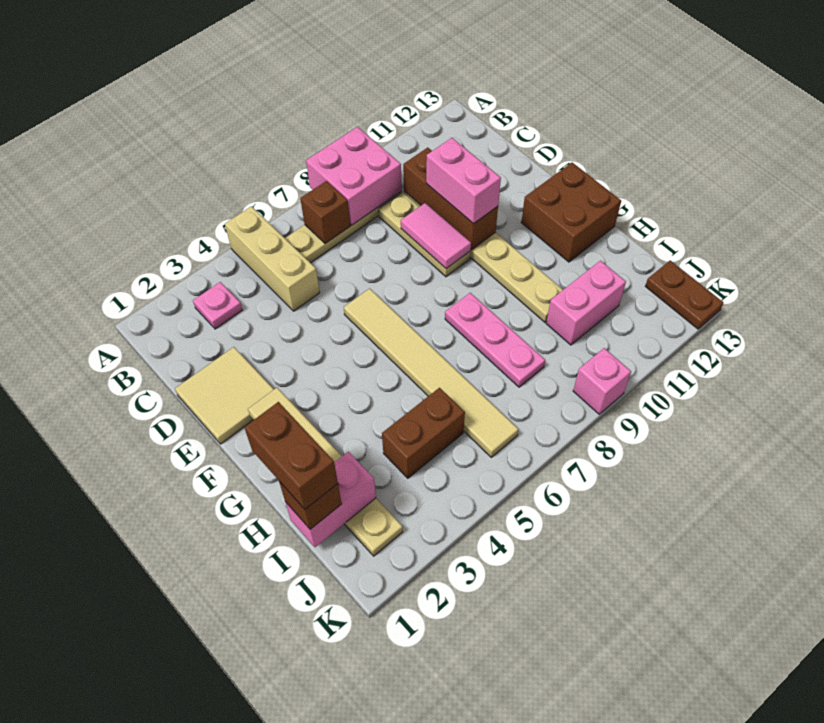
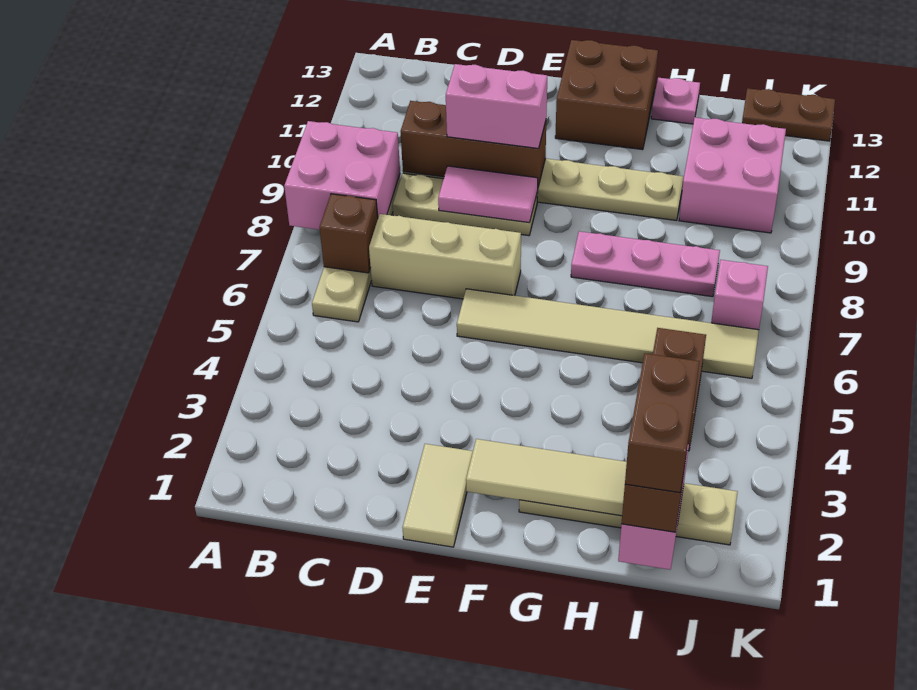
tan brick A5:C5 level 1 -> tan brick C7:E7 level 1
pink plate B3 level 1 -> pink plate H13 level 1
tan tile D1:E2 level 1 -> tan tile E1:E2 level 1
brown brick H1:I1 level 4 -> brown brick I1:I2 level 4
pink brick I10:I11 level 1 -> pink brick I10:J11 level 1
pink brick K9 level 1 -> pink brick J7 level 1

